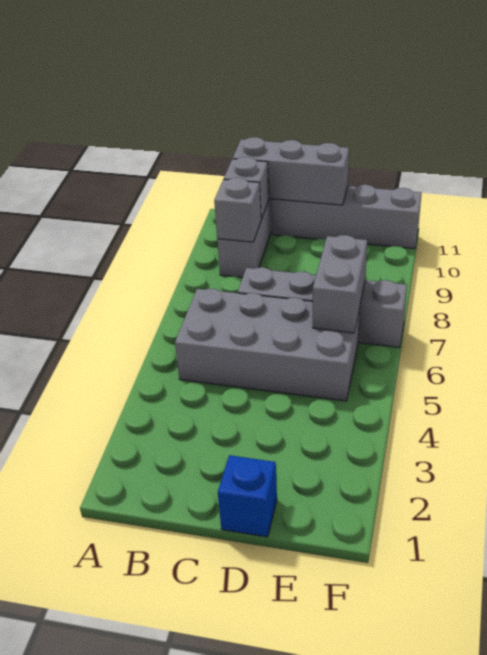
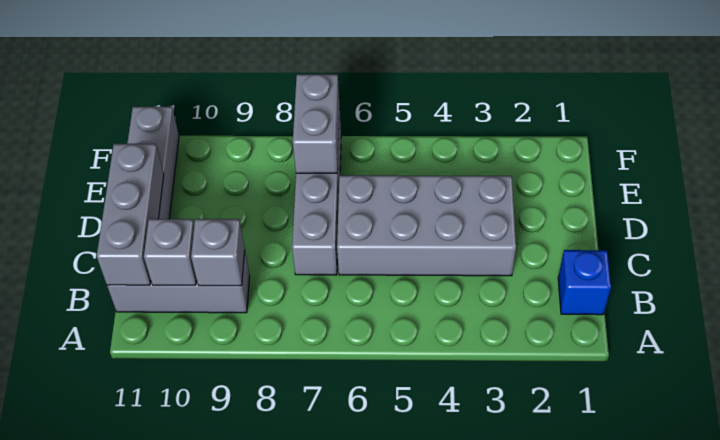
grey brick B5:E6 level 1 -> grey brick C3:D6 level 1
blue brick D1 level 1 -> blue brick B1 level 1
grey brick E6:E7 level 2 -> grey brick E7:F7 level 2

